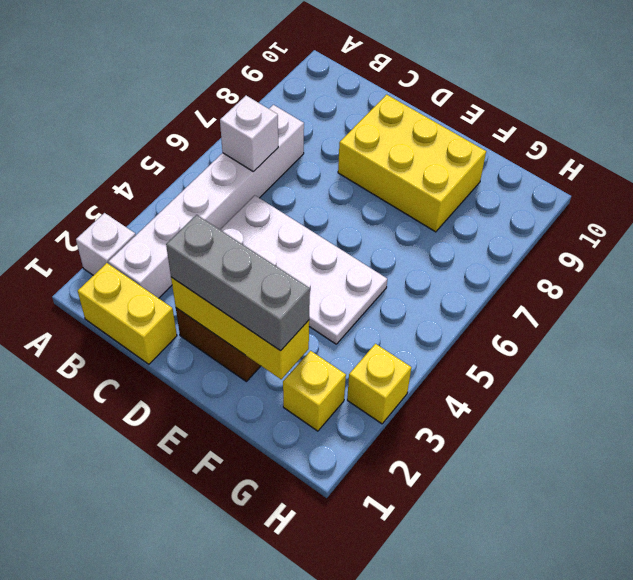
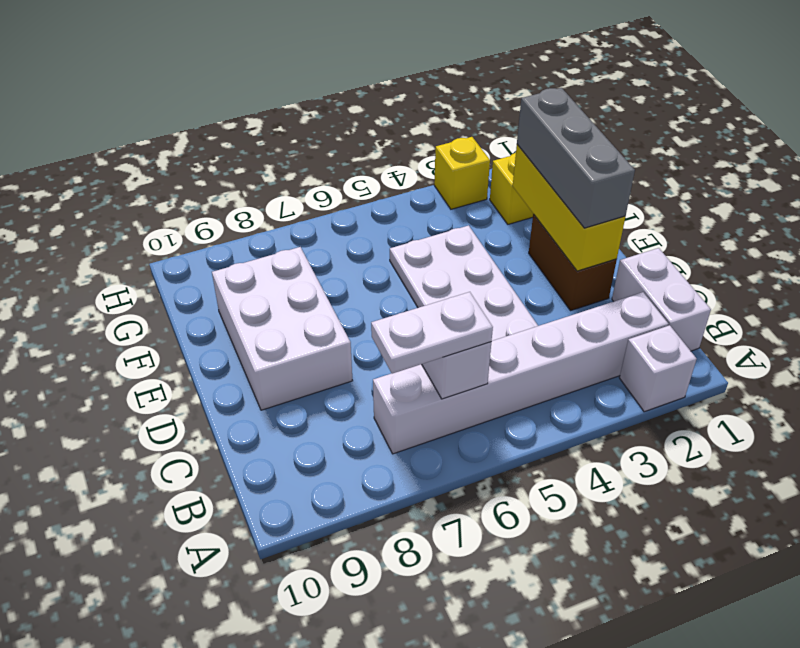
yellow brick B1:C1 level 1 -> white brick B1:C1 level 1
none -> white plate B6:B7 level 3
yellow brick D8:F9 level 1 -> white brick D8:F9 level 1

